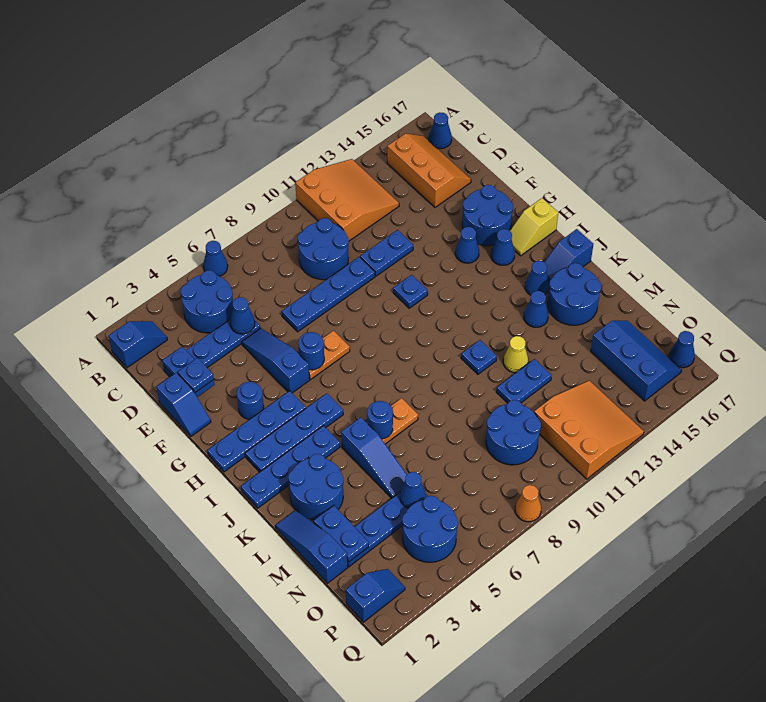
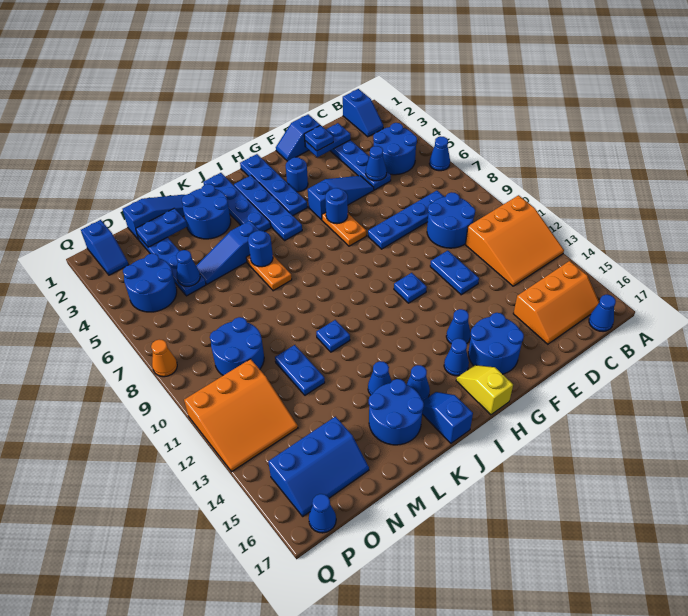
blue plate E7:E10 level 1 -> blue plate C8:F8 level 1
yellow cone L12 level 1 -> none

